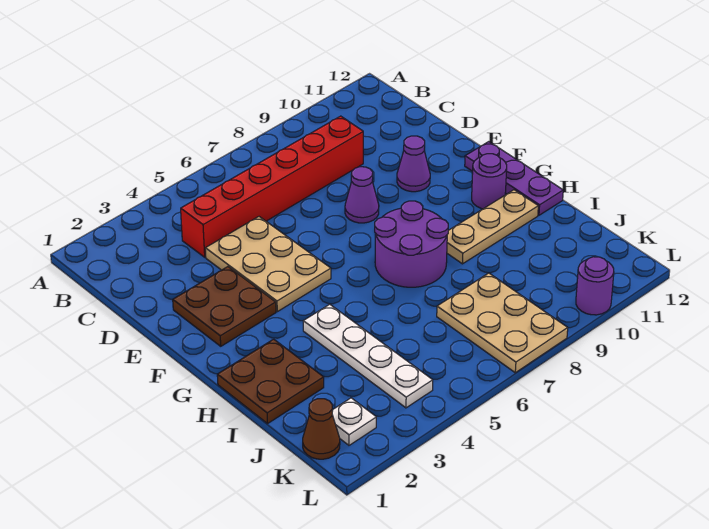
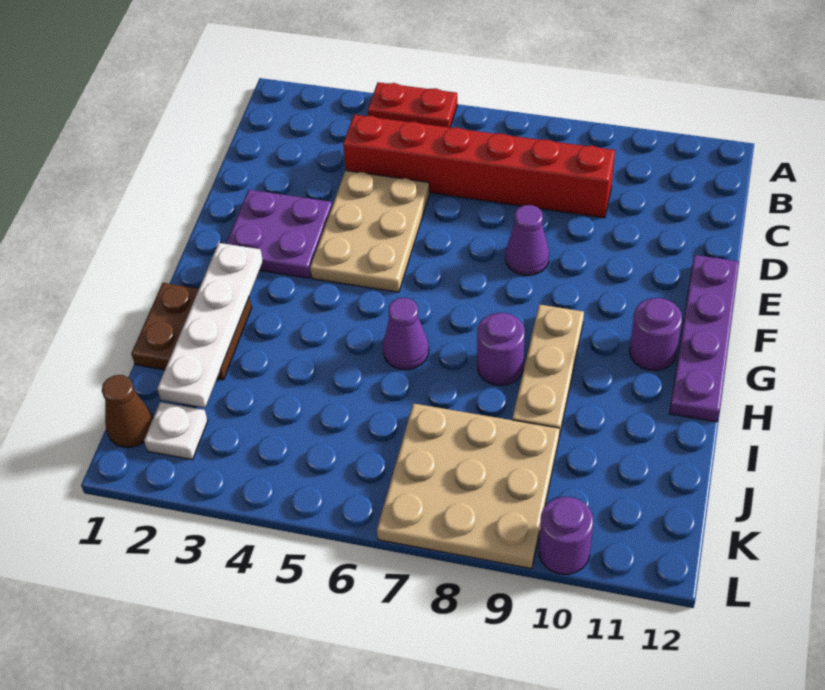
none -> red plate A4:A5 level 1
brown plate E2:F3 level 1 -> purple plate E2:F3 level 1
purple cone E10 level 1 -> purple cone H6 level 1
purple plate F12:H12 level 1 -> purple plate E12:H12 level 1
purple round brick G7:H8 level 1 -> purple round brick H8 level 1
white plate H4:K4 level 1 -> white plate G2:J2 level 2
tan plate H9:H11 level 1 -> tan plate G9:I9 level 1
tan plate J7:L8 level 1 -> tan plate J7:L9 level 1

